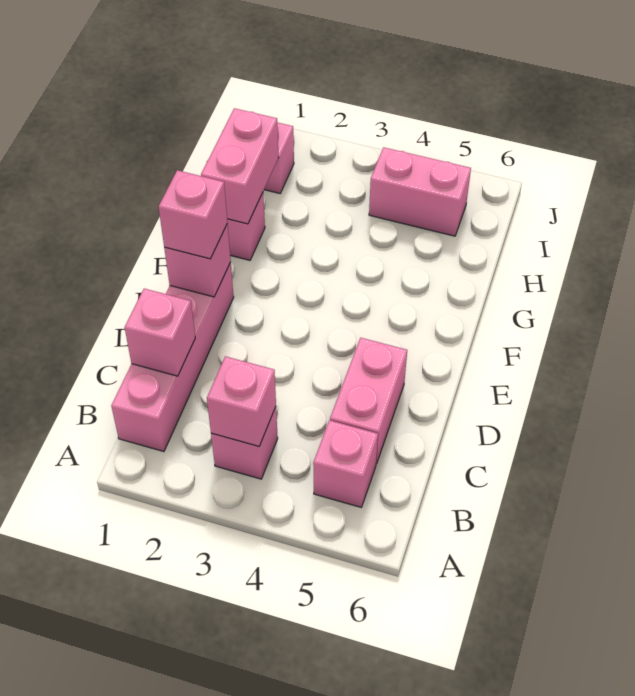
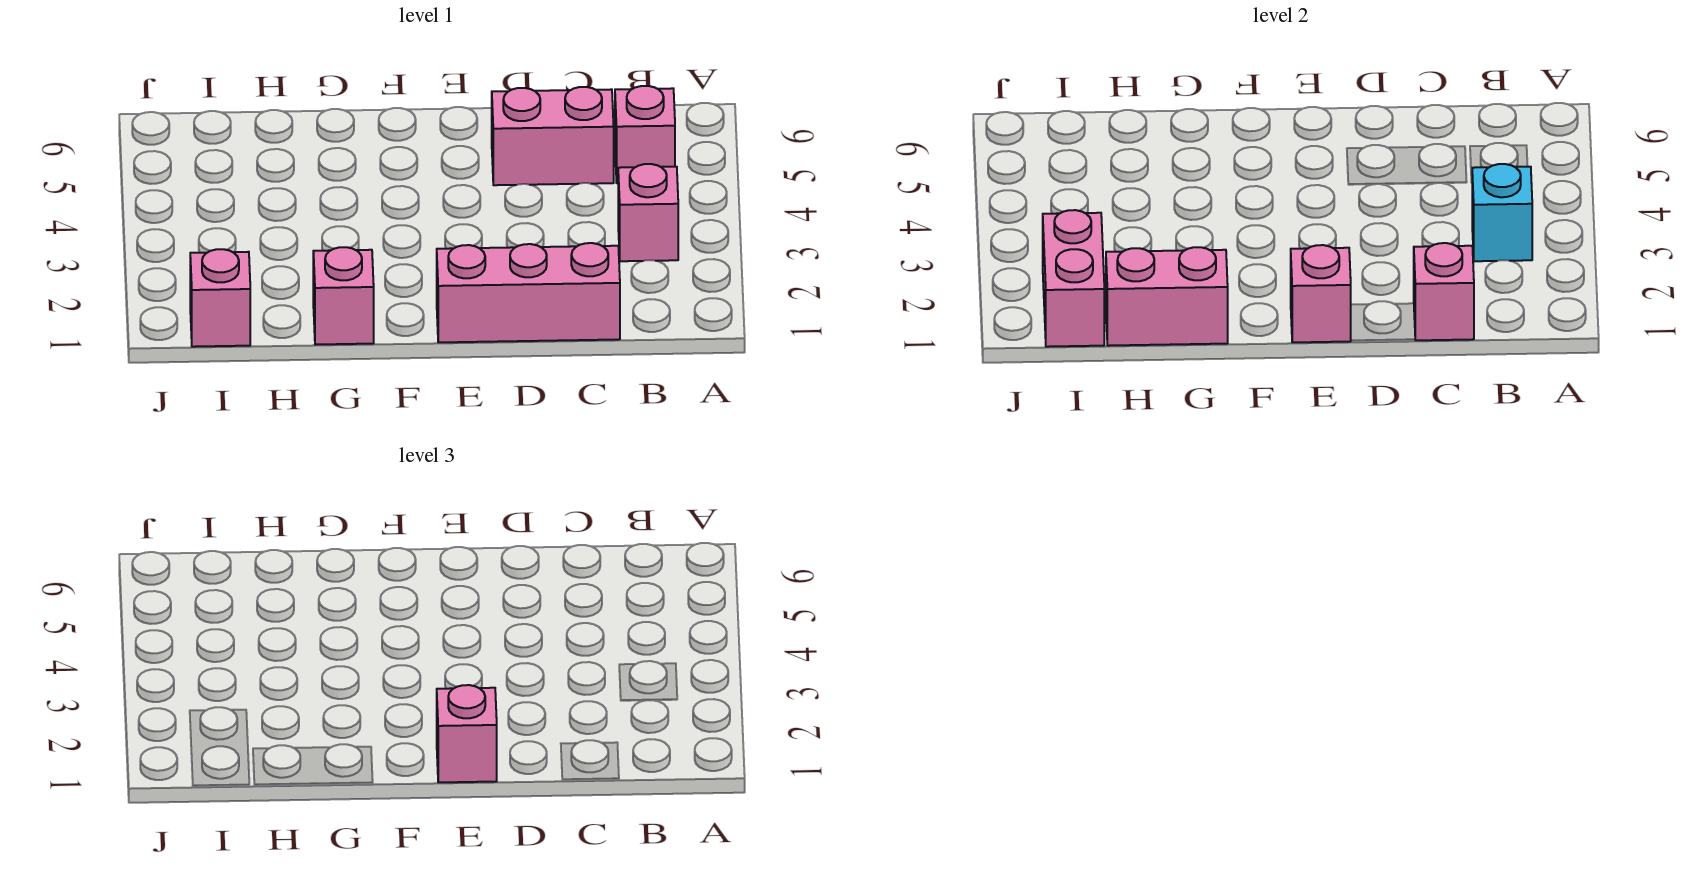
pink brick B1:E1 level 1 -> pink brick C1:E1 level 1
pink brick B3 level 2 -> cyan brick B3 level 2
pink brick I4:I5 level 1 -> pink brick I1:I2 level 2

